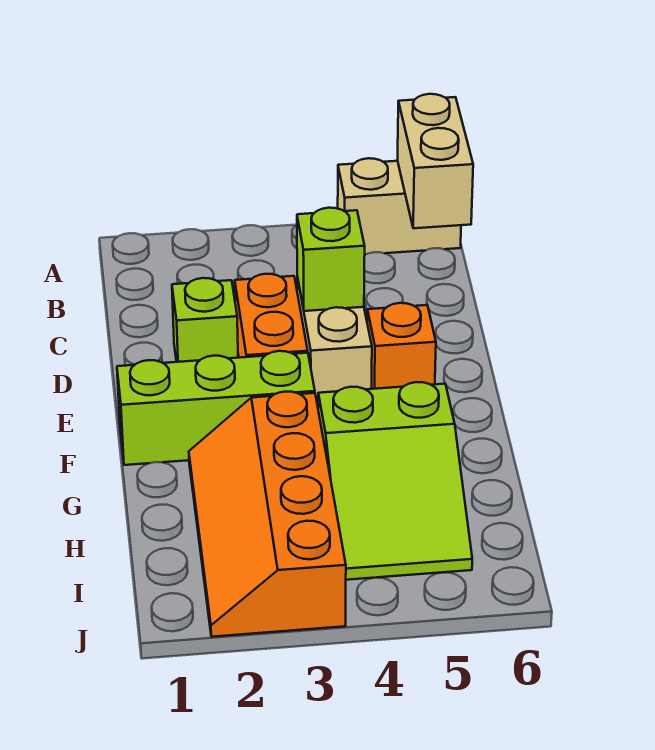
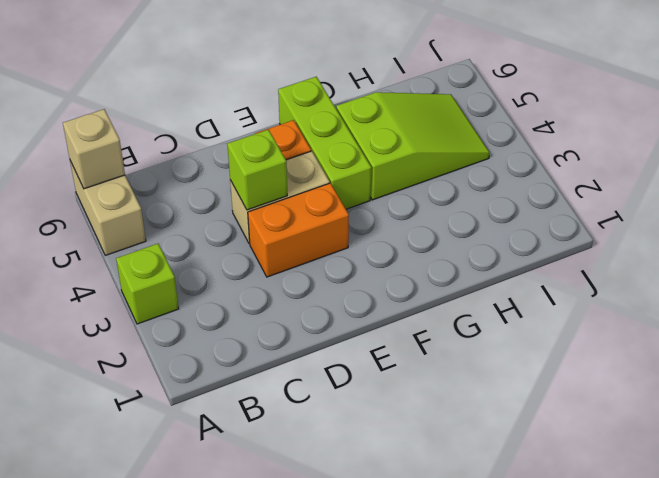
tan brick A6:B6 level 2 -> tan brick A6 level 2
lime brick D2 level 1 -> lime brick A3 level 1
lime brick F1:F3 level 1 -> lime brick F4:F6 level 1
orange slope G2:J3 level 1 top 3 -> none

